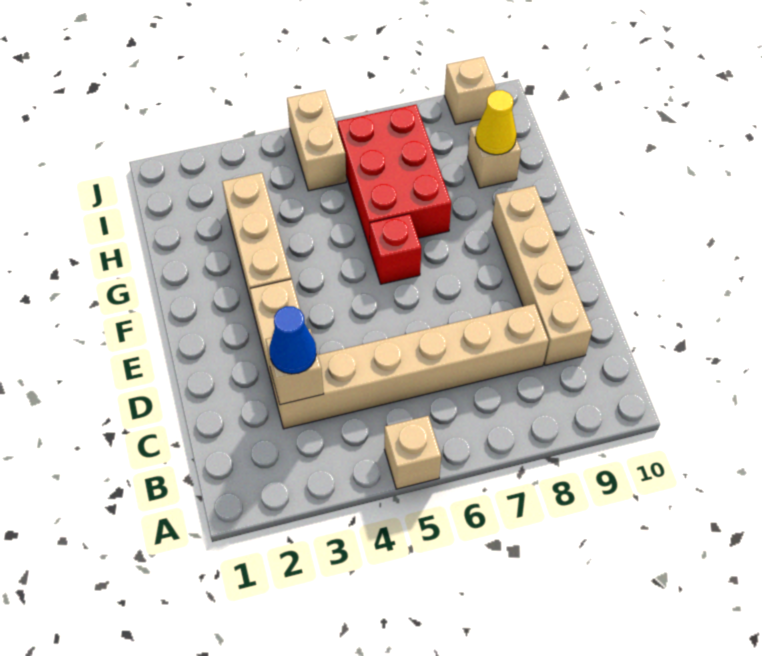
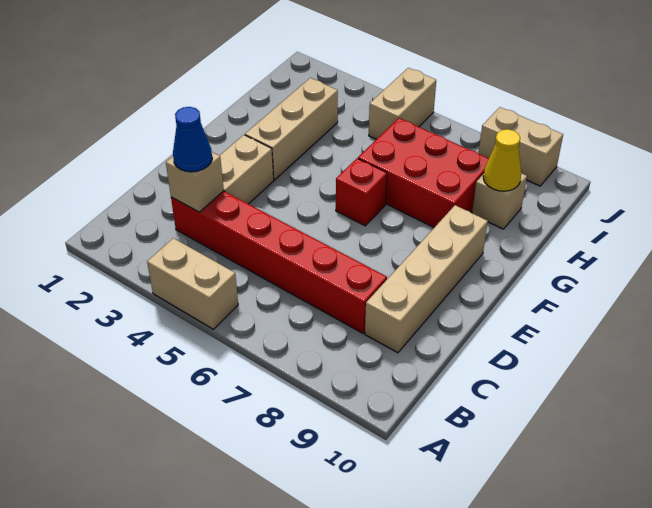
tan brick A5 level 1 -> tan brick A4:A5 level 1
tan brick C3:C8 level 1 -> red brick C3:C8 level 1
red brick G6:I7 level 1 -> red brick G6:H8 level 1
tan brick J9 level 1 -> tan brick J8:J9 level 1

